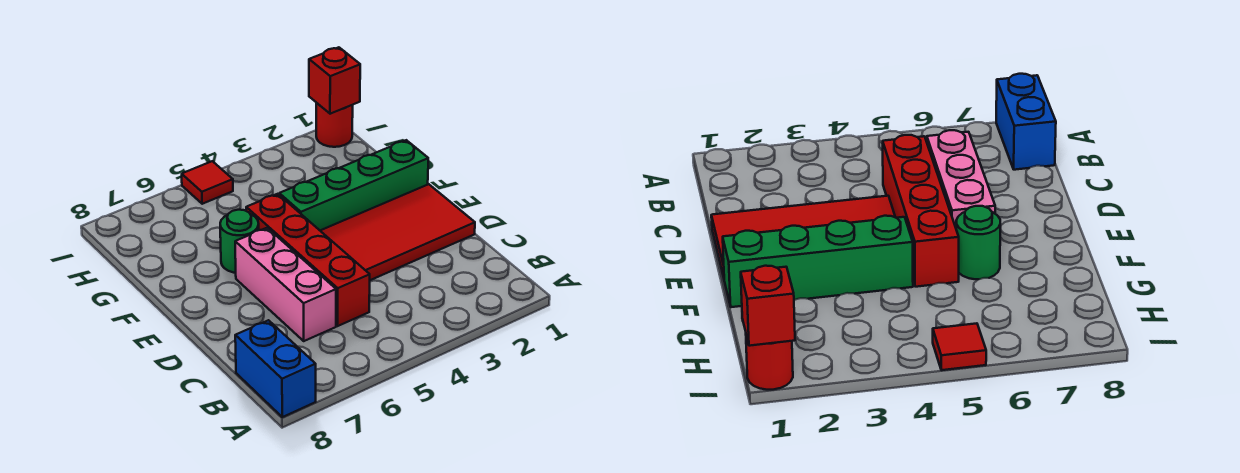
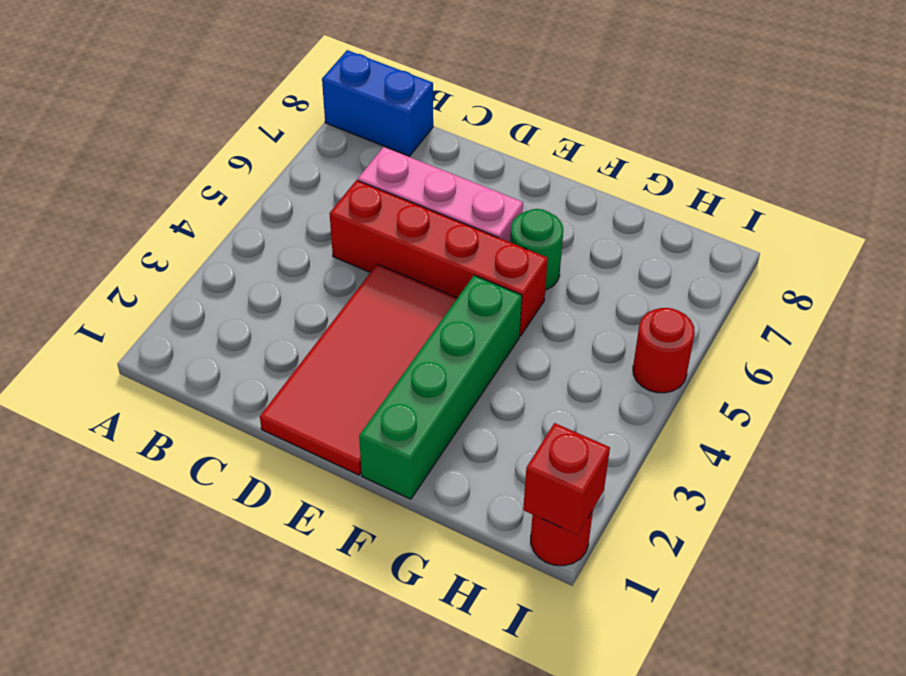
red tile I5 level 1 -> red round brick I5 level 1

